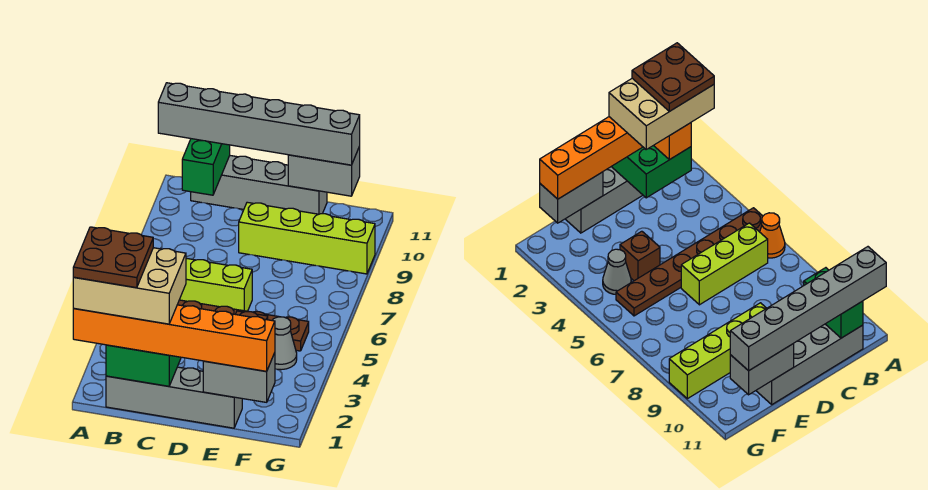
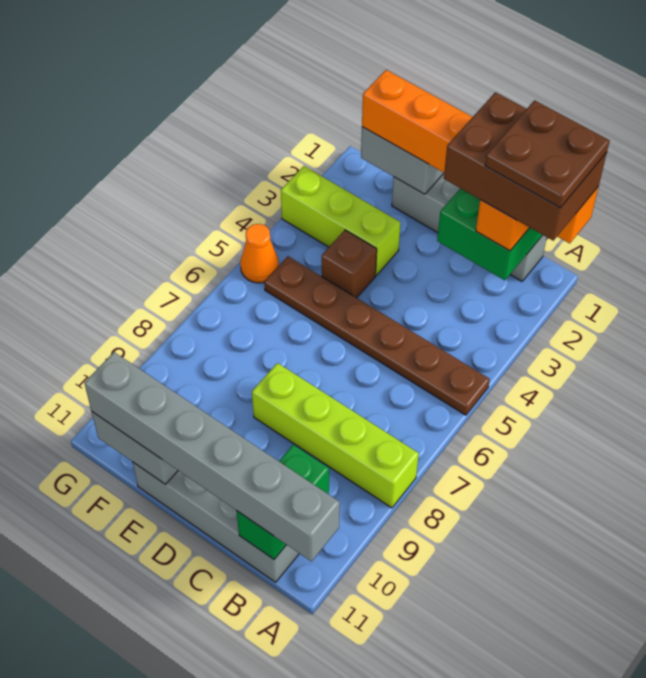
tan brick A1:C2 level 4 -> brown brick A1:C2 level 4
orange cone A6 level 1 -> orange cone G5 level 1
lime brick B6:D6 level 1 -> lime brick E3:G3 level 1
lime brick D9:G9 level 1 -> lime brick A8:D8 level 1
grey cone F4 level 1 -> none

